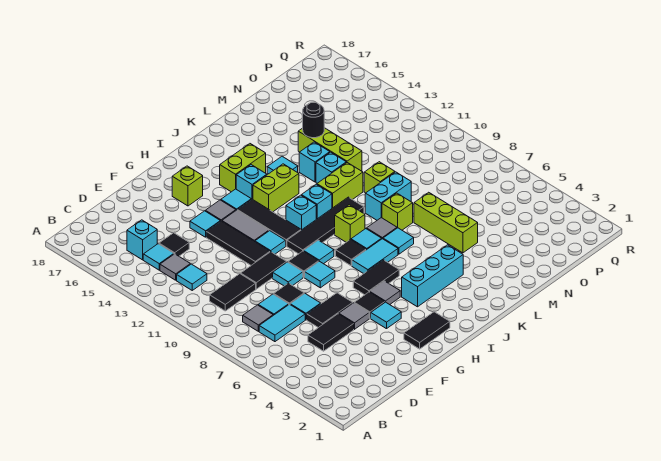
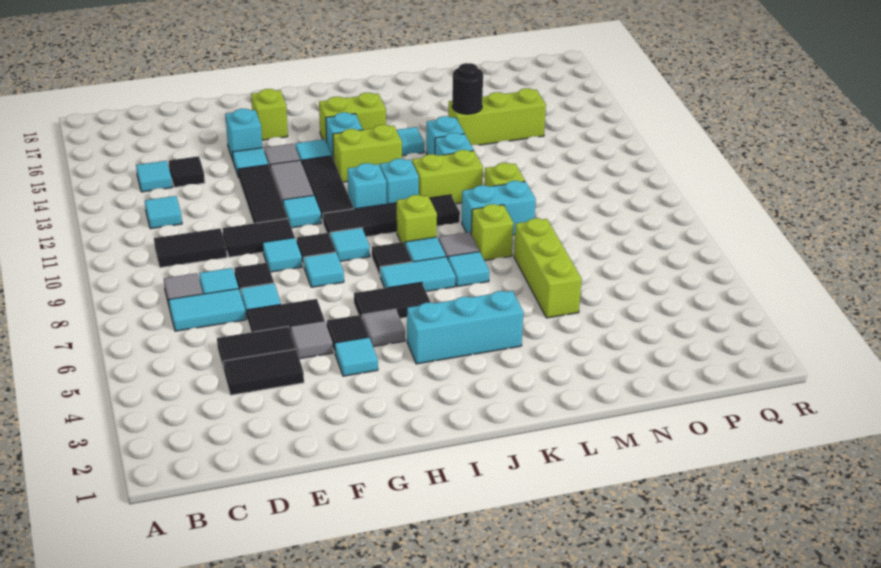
grey tile C13 level 1 -> none
cyan brick C15 level 1 -> cyan brick F15 level 1
black tile G2:H2 level 1 -> black tile D4:E4 level 1
lime brick M12:M14 level 1 -> lime brick M14:O14 level 1

